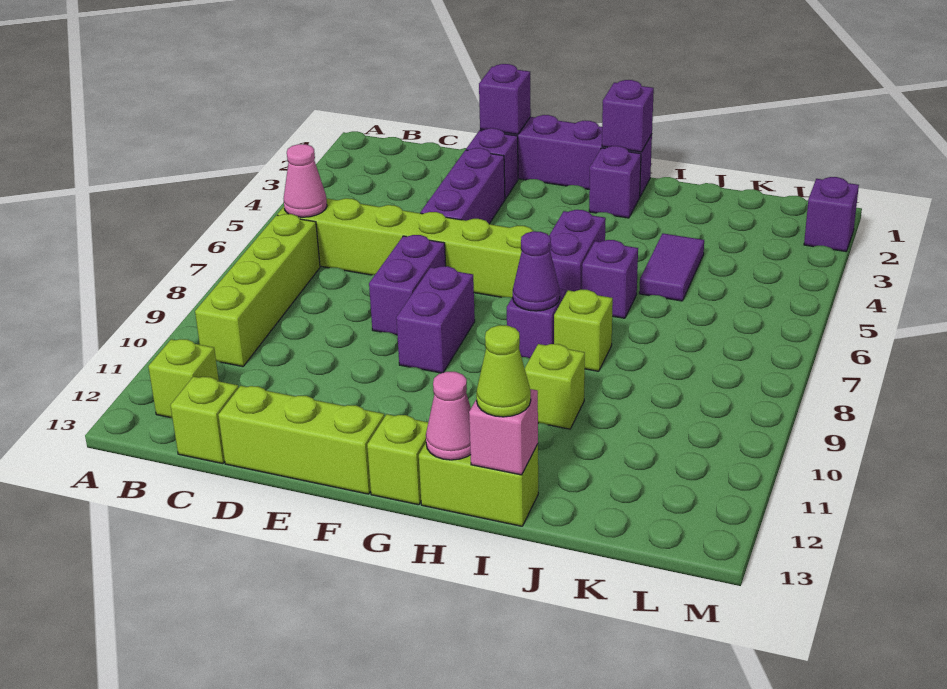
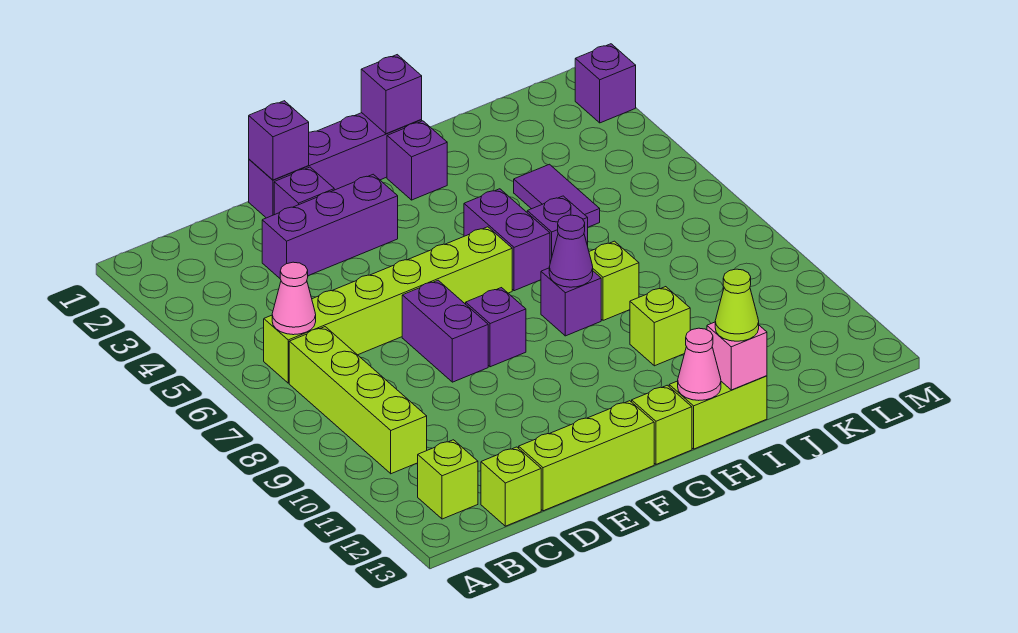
purple brick E3:E5 level 1 -> purple brick D3:F3 level 1
purple brick F8:F9 level 1 -> purple brick F8 level 1

